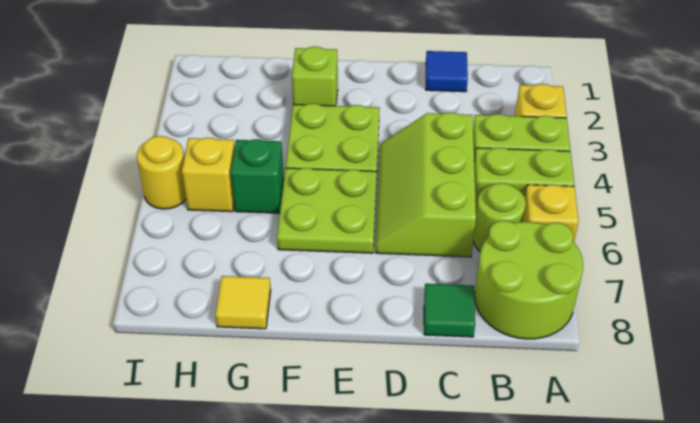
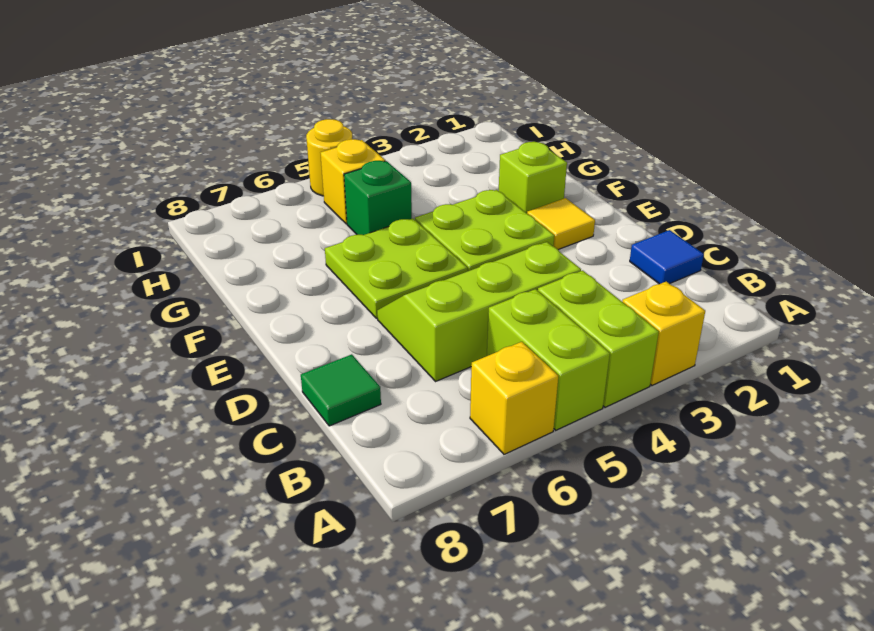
lime round brick A7:B8 level 1 -> none
lime round brick B6 level 1 -> none
yellow tile G8 level 1 -> yellow tile E2 level 1

